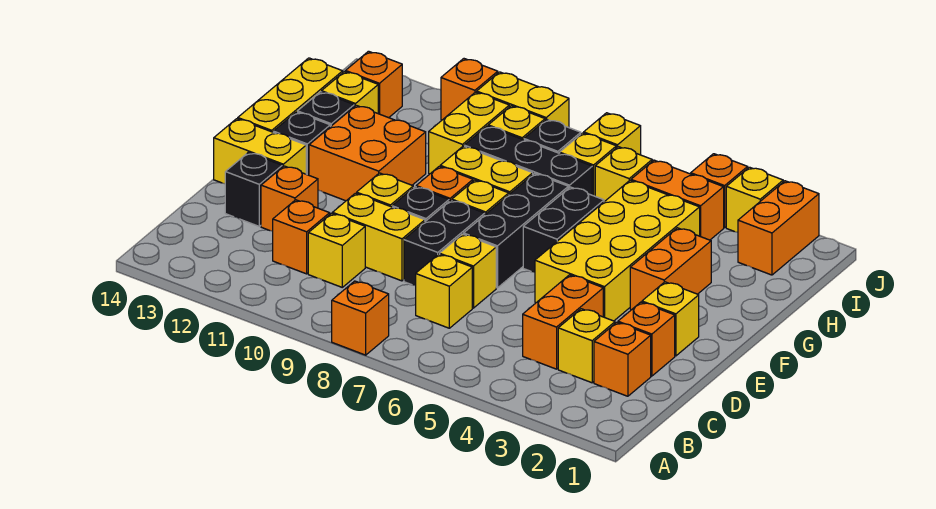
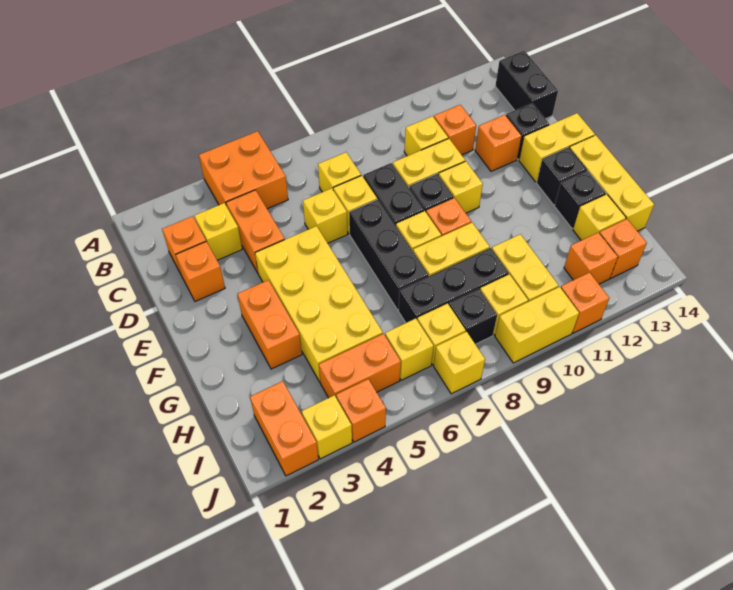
orange brick A8 level 1 -> orange brick I12 level 1
yellow brick E2 level 1 -> yellow brick D6 level 1
black brick F6:G6 level 1 -> black brick B14:C14 level 1
orange brick F11:G12 level 1 -> orange brick A4:B5 level 1

